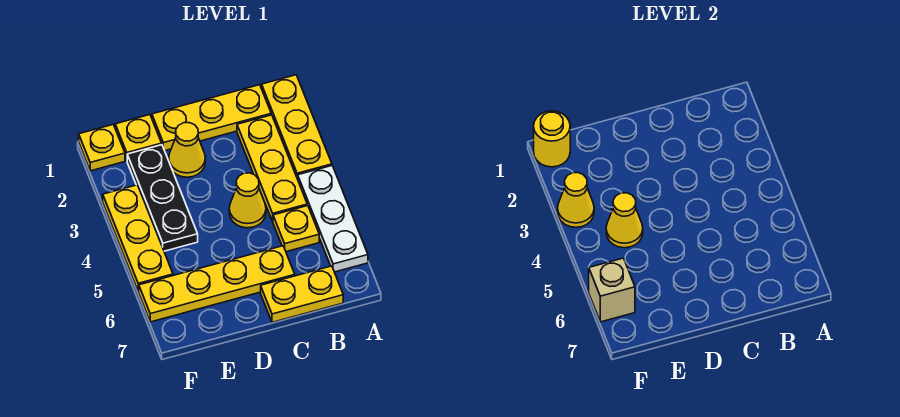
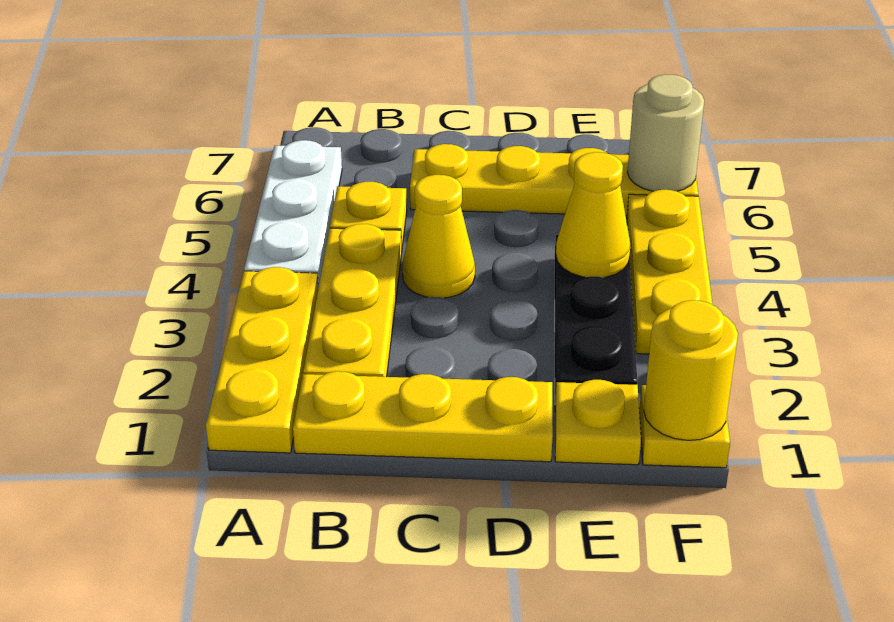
yellow plate B7:C7 level 1 -> none
yellow cone D2 level 1 -> none
yellow cone F3 level 2 -> none
tan brick F6 level 2 -> tan round brick F6 level 2

